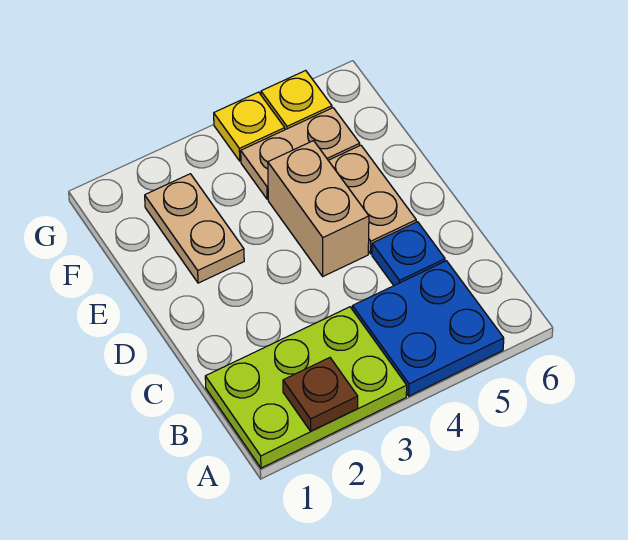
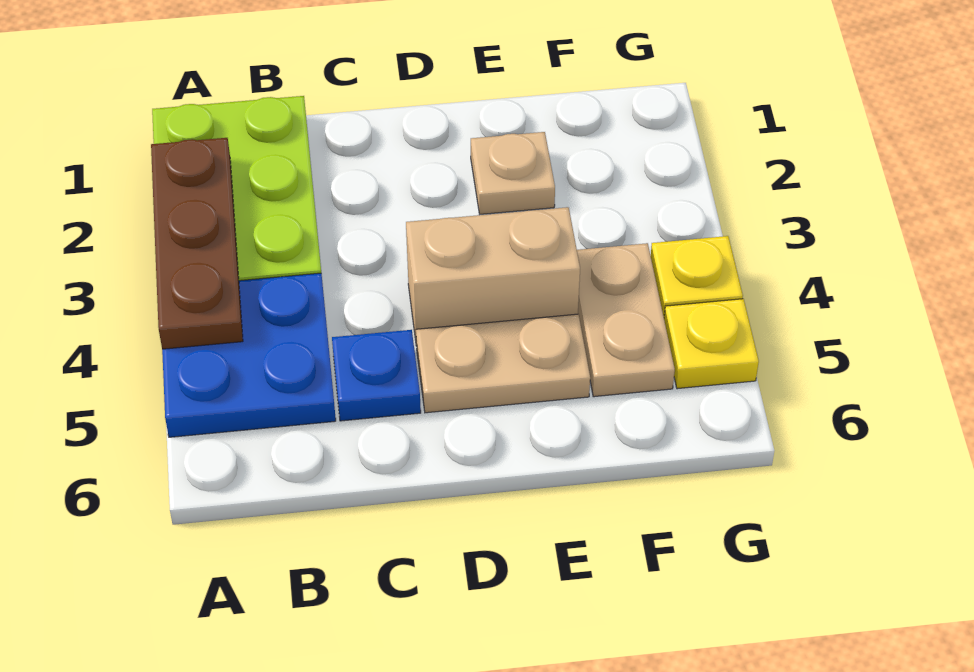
brown plate A2 level 2 -> brown plate A2:A4 level 2
tan plate E2:F2 level 1 -> tan plate E2 level 1

